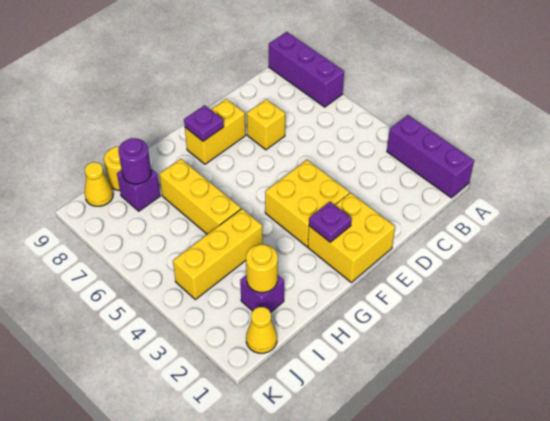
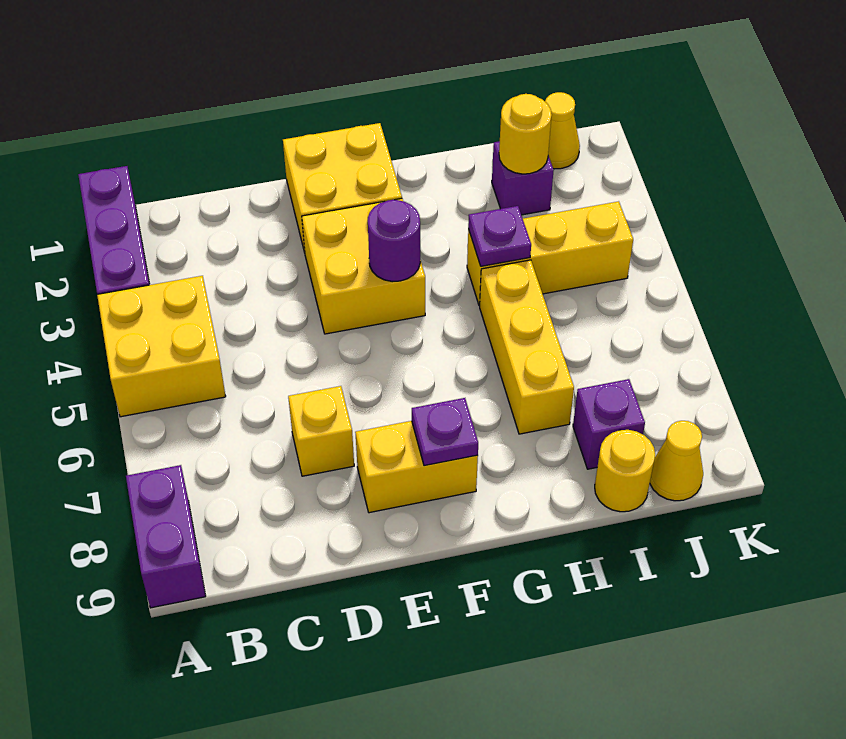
none -> yellow brick A4:B5 level 1
purple brick A7:A9 level 1 -> purple brick A8:A9 level 1
purple plate F2 level 2 -> purple plate H4 level 2
purple round brick I8 level 2 -> purple round brick F4 level 2

